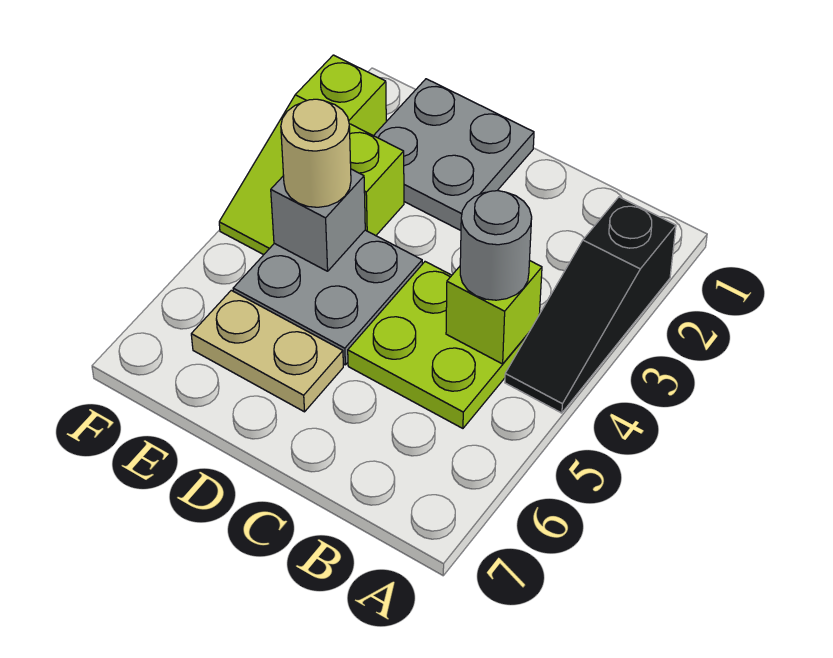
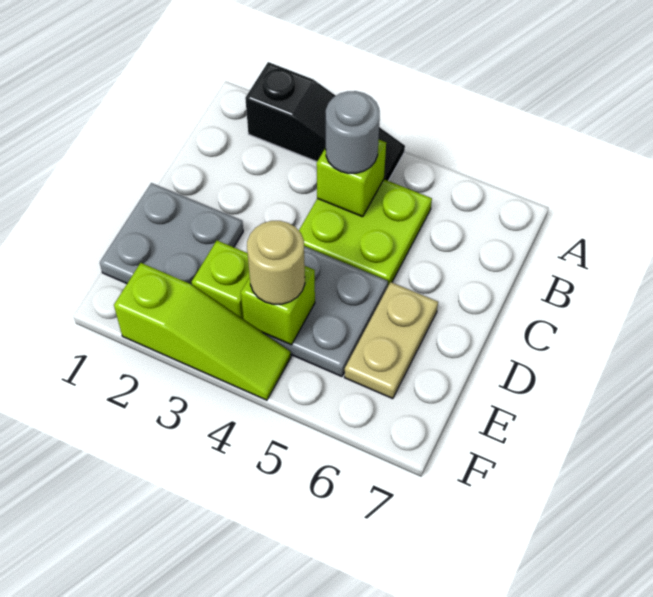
grey brick E4 level 2 -> lime brick E4 level 2

